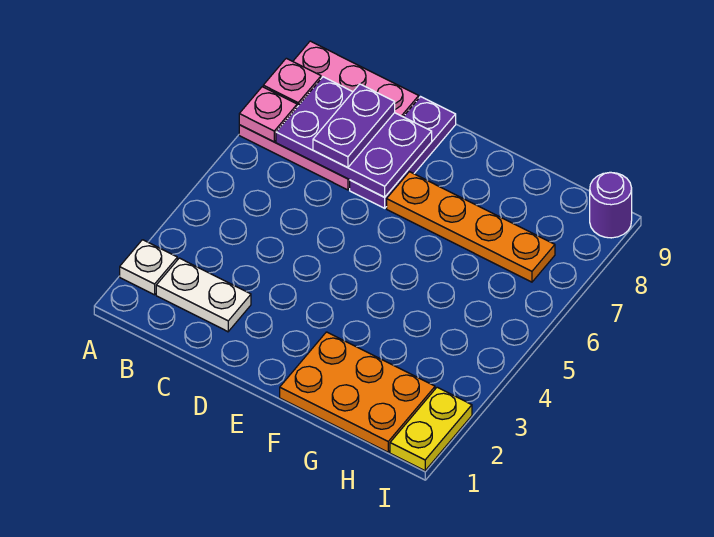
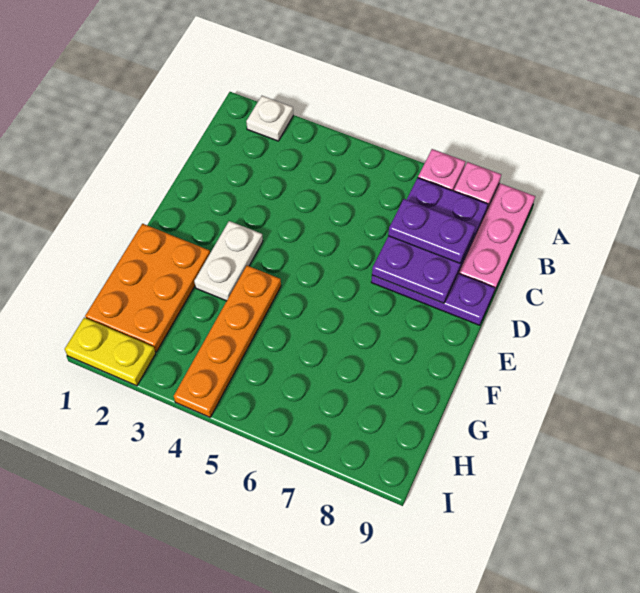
white plate B2:C2 level 1 -> white plate E3:F3 level 1
orange plate E7:H7 level 1 -> orange plate F4:I4 level 1
purple round brick I9 level 1 -> none

